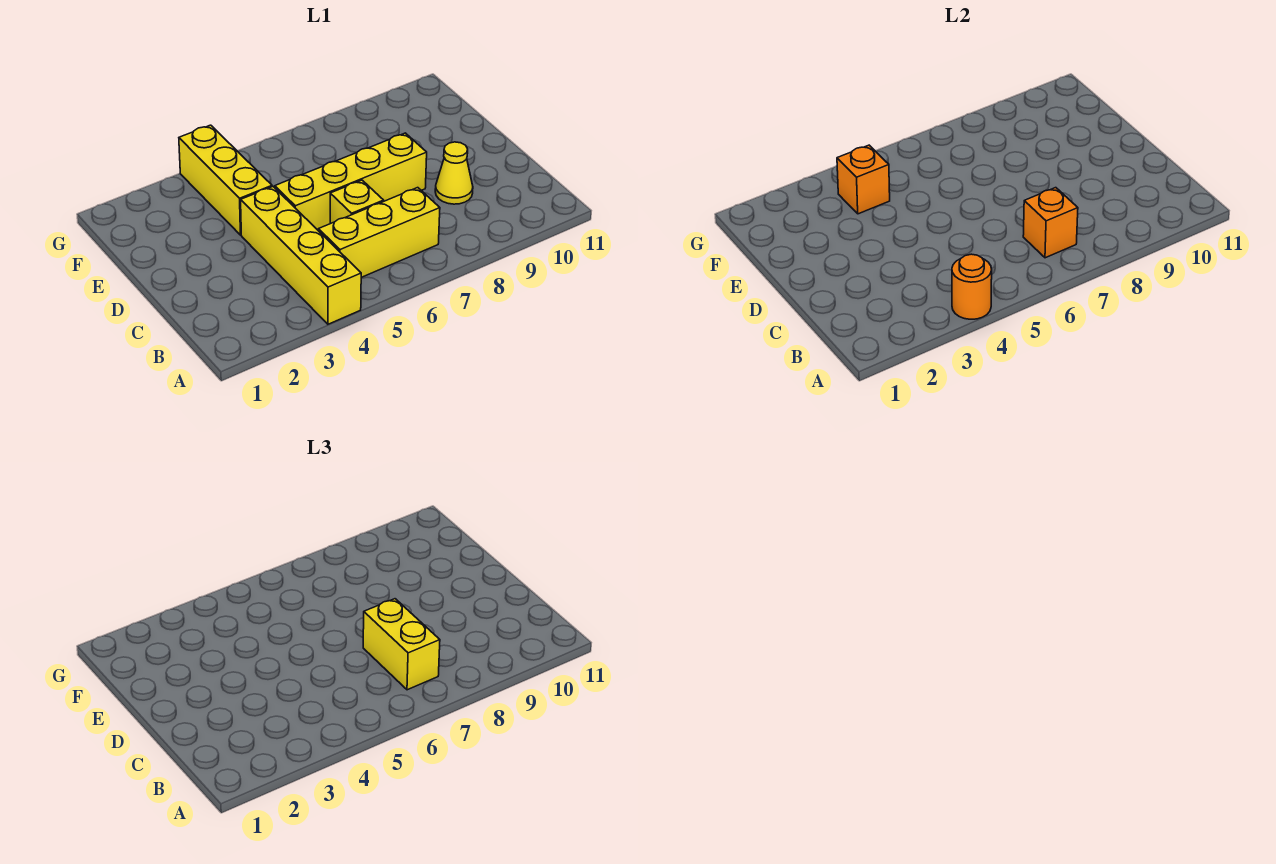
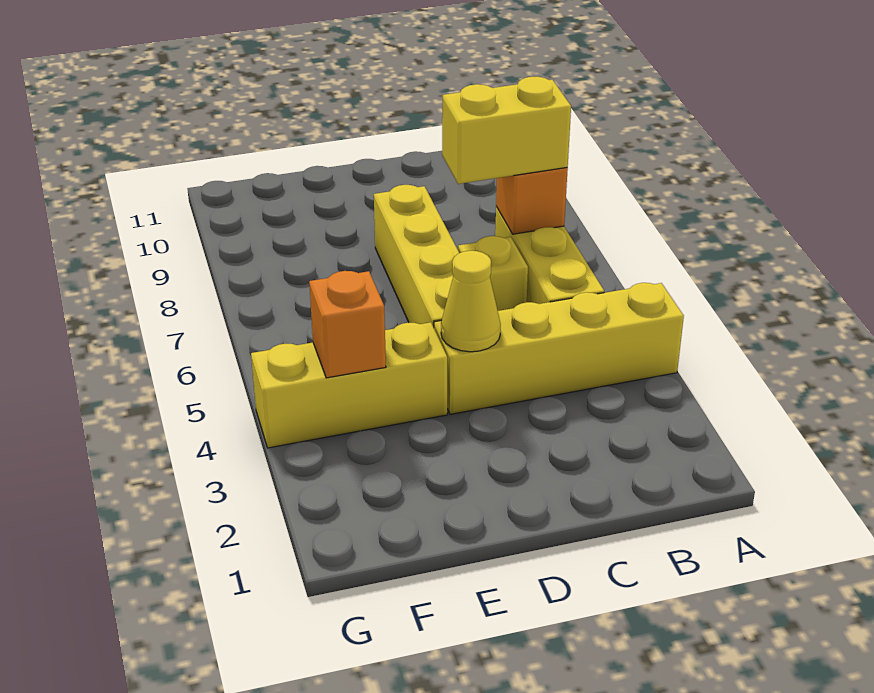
orange round brick A4 level 2 -> none
yellow cone C9 level 1 -> yellow cone D4 level 2

